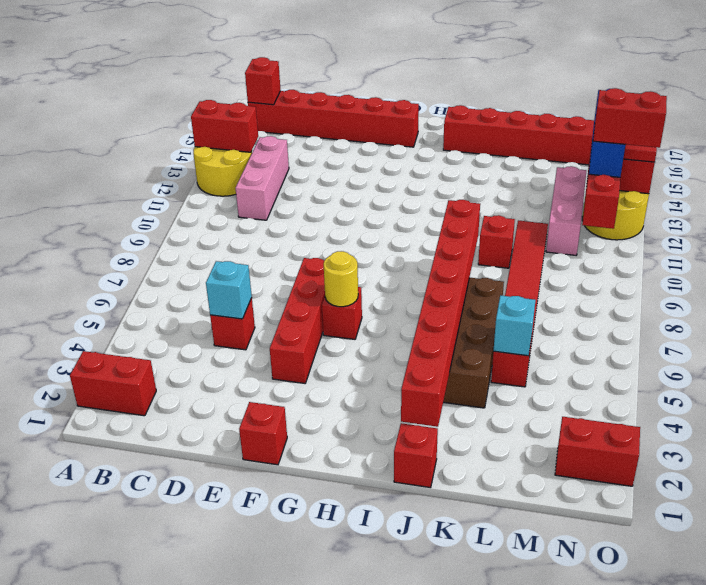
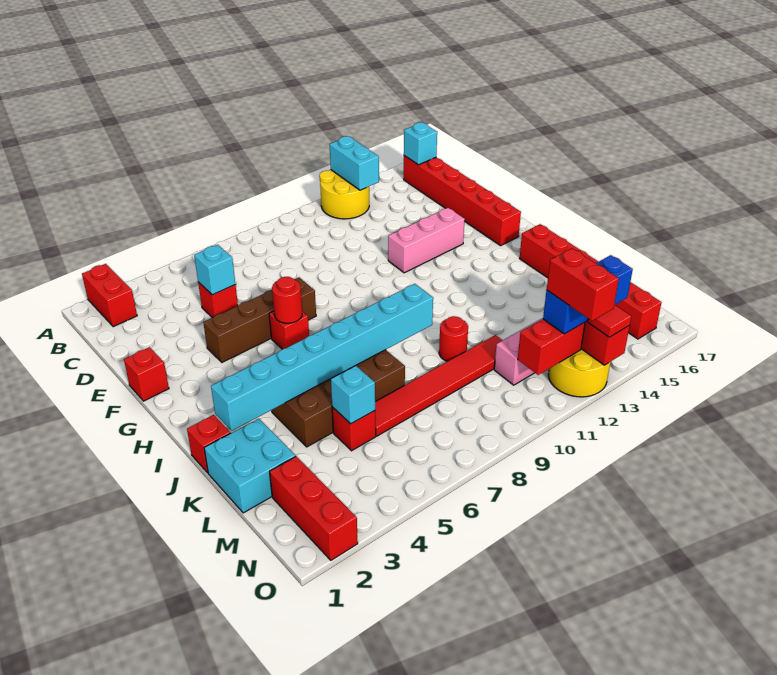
red brick A13:B13 level 2 -> cyan brick A13:B13 level 2
red brick B16 level 2 -> cyan brick B16 level 2
pink brick C11:C13 level 1 -> pink brick F12:F14 level 1
red brick F4:F7 level 1 -> brown brick F4:F7 level 1
yellow round brick G6 level 2 -> red round brick G6 level 2
red brick J2:J9 level 2 -> cyan brick J2:J9 level 2
none -> cyan brick K1:L2 level 1
red brick K10 level 1 -> red round brick K10 level 1
red brick N2:O2 level 1 -> red brick M2:O2 level 1

